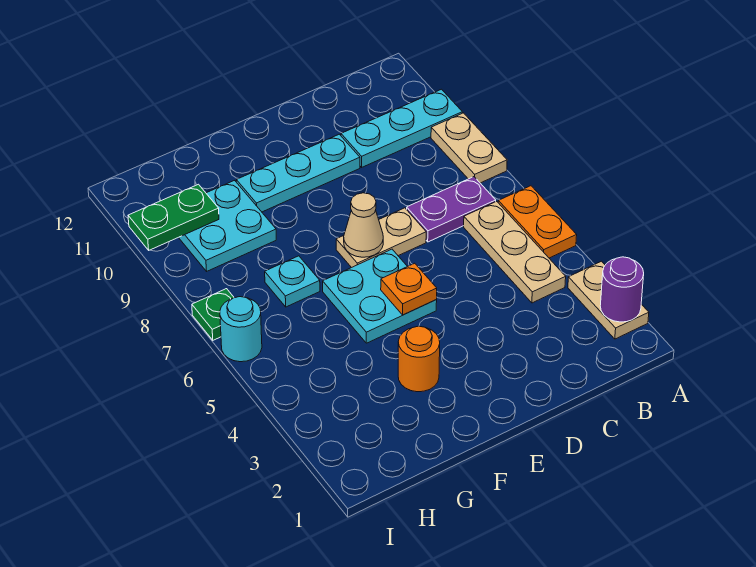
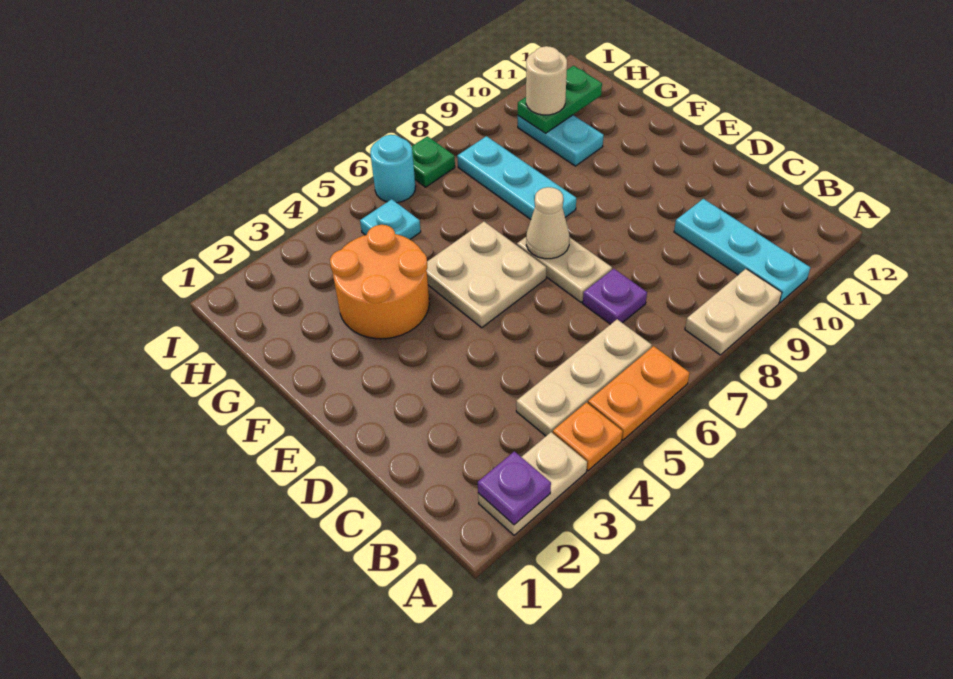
purple round brick A2 level 2 -> purple plate A2 level 2
purple plate B7:C7 level 1 -> purple plate C7 level 1
cyan plate D10:F10 level 1 -> cyan plate F8:H8 level 1
cyan plate E5:F6 level 1 -> tan plate E5:F6 level 1
orange plate E5 level 2 -> orange plate A4 level 1
orange round brick F3 level 1 -> orange round brick F3:G4 level 1
cyan plate G7 level 1 -> cyan plate H5 level 1
cyan plate G9:H10 level 1 -> cyan plate G10:H10 level 1
green plate H10:I10 level 2 -> green plate H10:H11 level 2
none -> tan round brick H10 level 3

